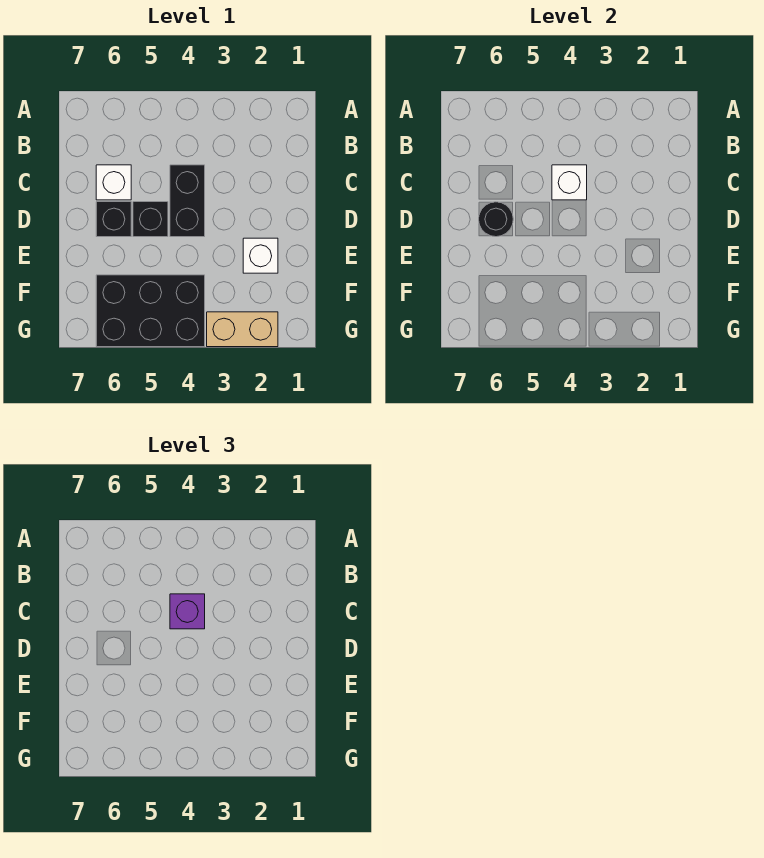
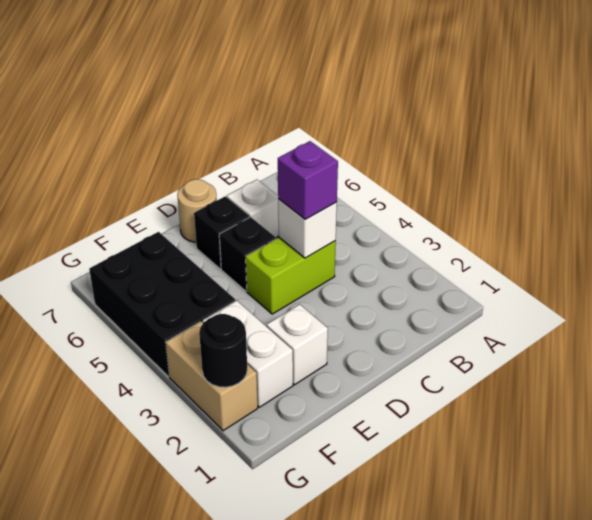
black brick C4:D4 level 1 -> lime brick C4:D4 level 1
black round brick D6 level 2 -> black round brick G2 level 2
none -> tan round brick D7 level 1
none -> white brick F2:F3 level 1

